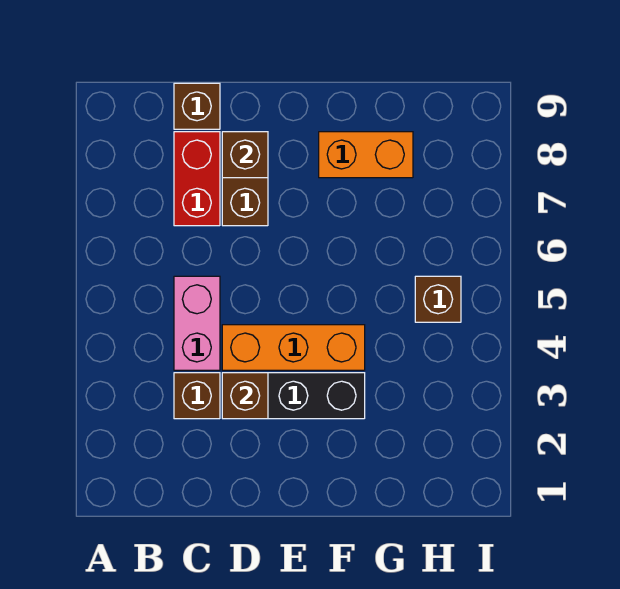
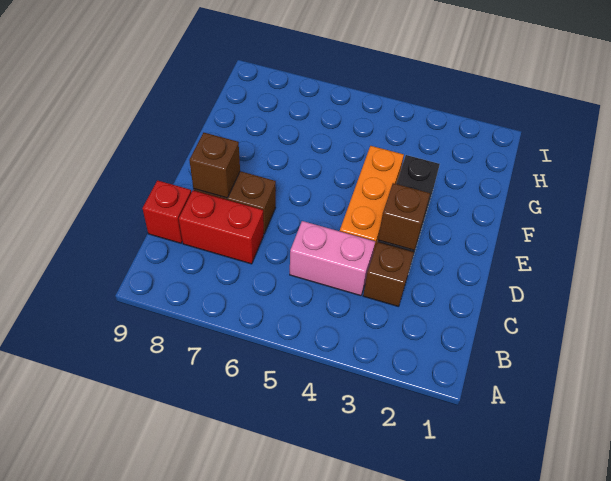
brown brick C9 level 1 -> red brick C9 level 1
orange brick F8:G8 level 1 -> none
brown brick H5 level 1 -> none

